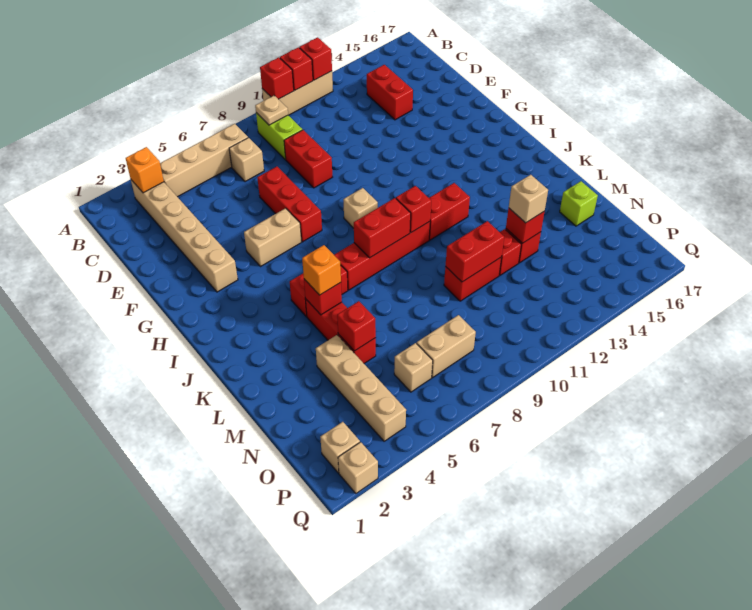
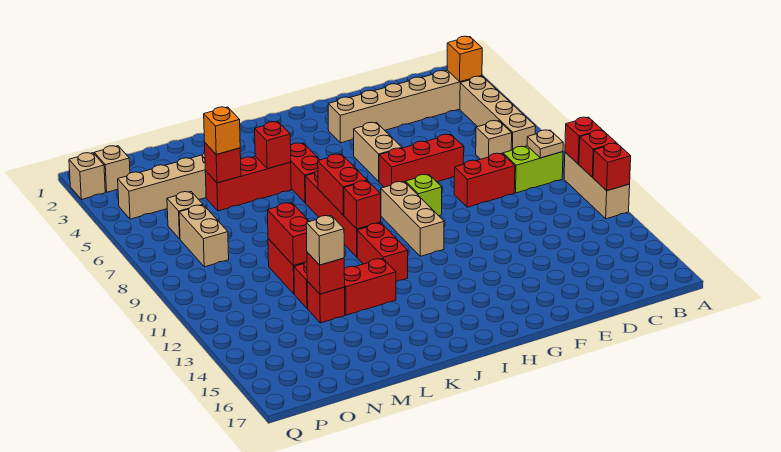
red brick C14:D14 level 1 -> red brick K13:L13 level 1
tan brick H9 level 1 -> tan brick H9:H11 level 1
orange brick K5 level 3 -> orange brick M5 level 3
lime brick M16 level 1 -> lime brick G9 level 1

